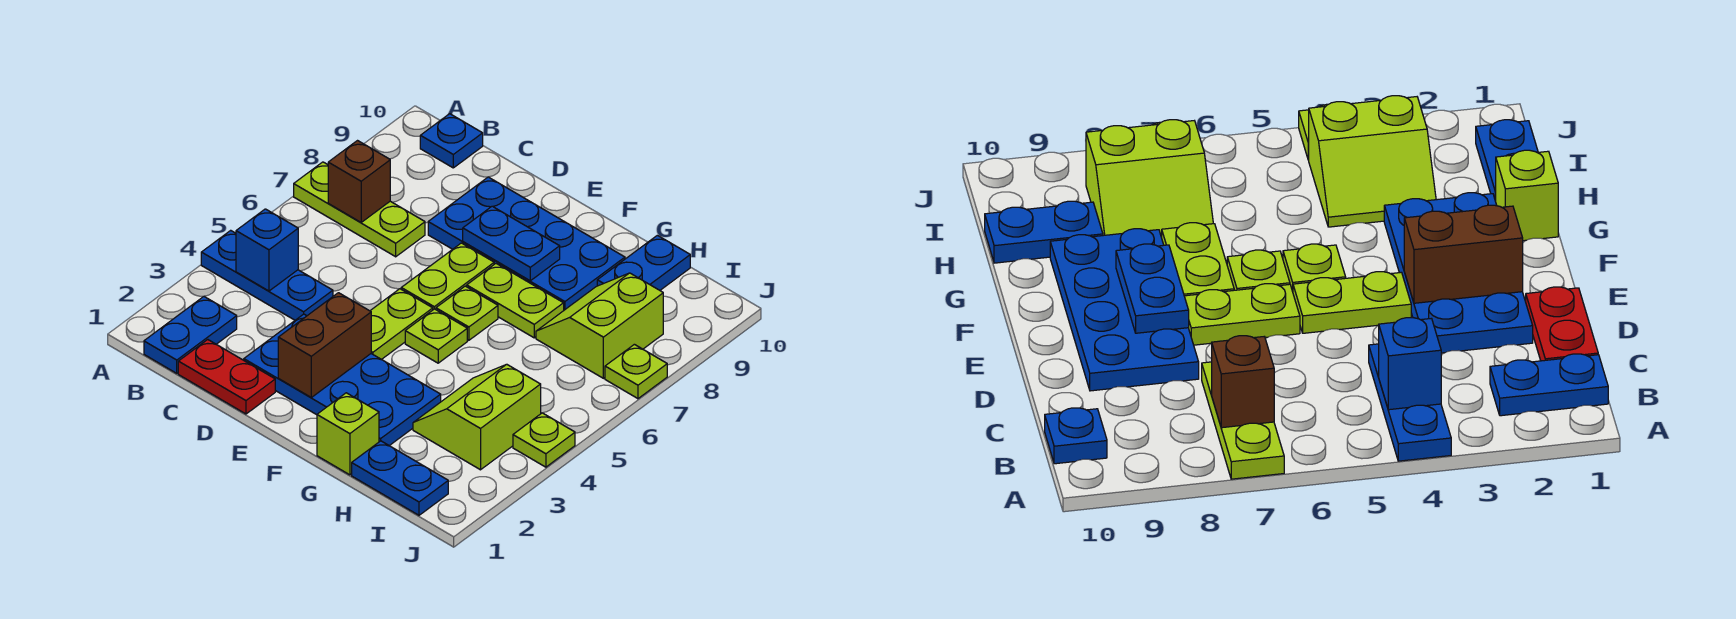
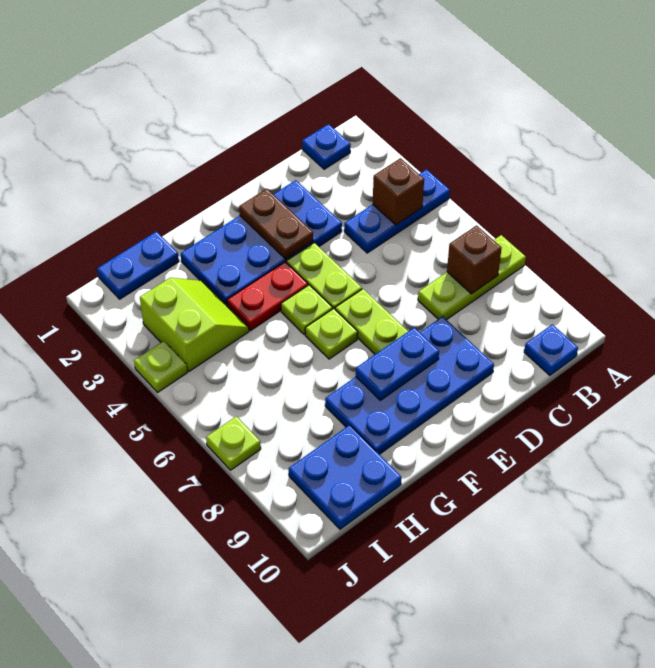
blue plate B1:B2 level 1 -> blue plate B1 level 1
blue brick B4 level 2 -> brown brick B4 level 2
red plate C1:D1 level 1 -> red plate F4:G4 level 1
brown brick E2:E3 level 2 -> brown plate E2:E3 level 2
lime plate F7:G7 level 1 -> none
lime brick G1 level 1 -> none
lime slope H7:I8 level 1 top I -> none
blue plate H9:H10 level 1 -> blue plate H9:I10 level 1

